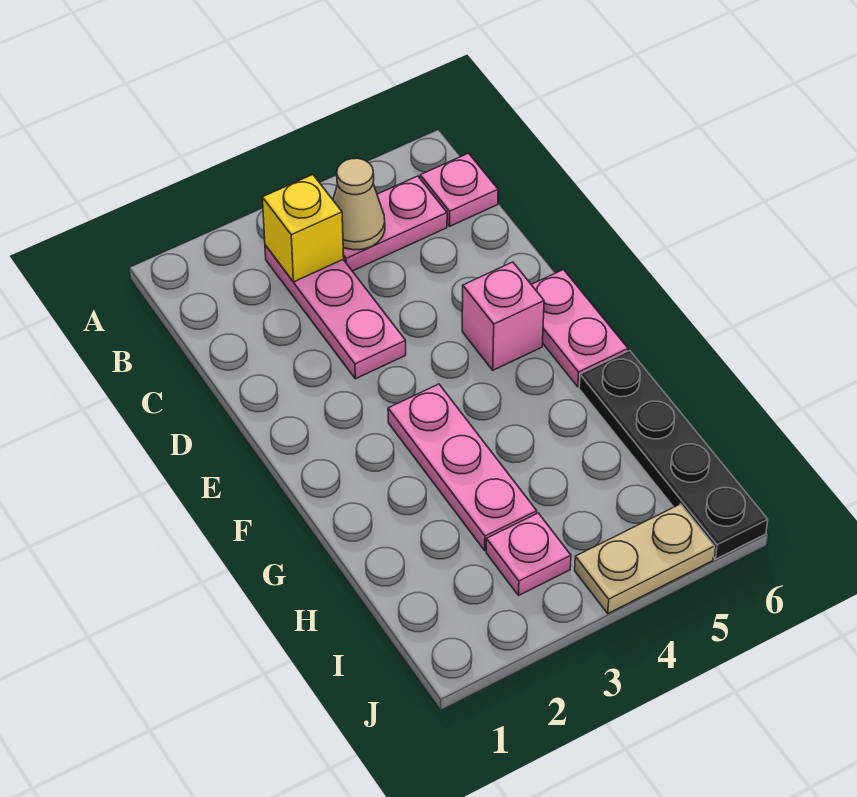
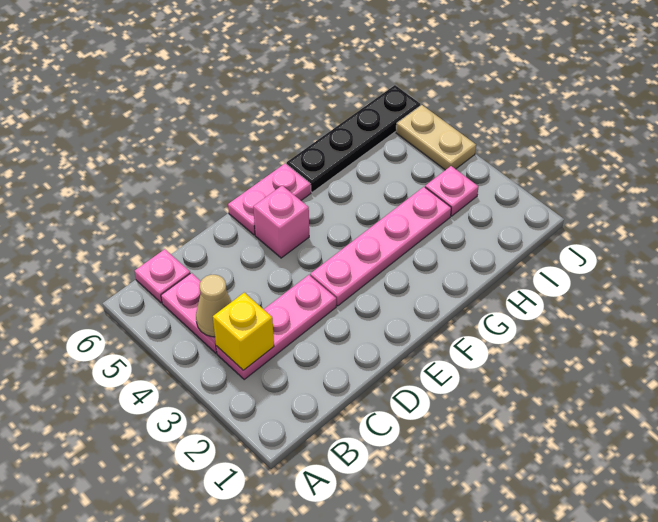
pink plate F3:H3 level 1 -> pink plate E3:H3 level 1

